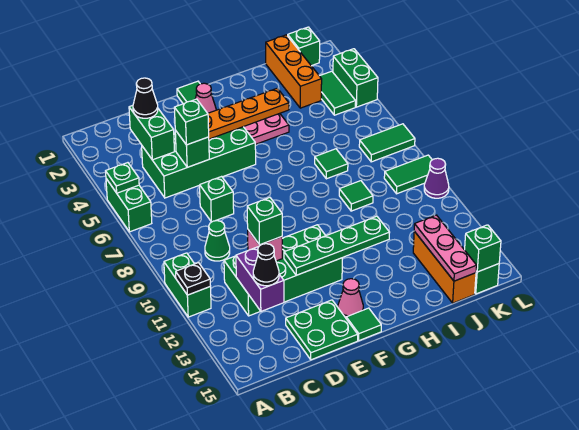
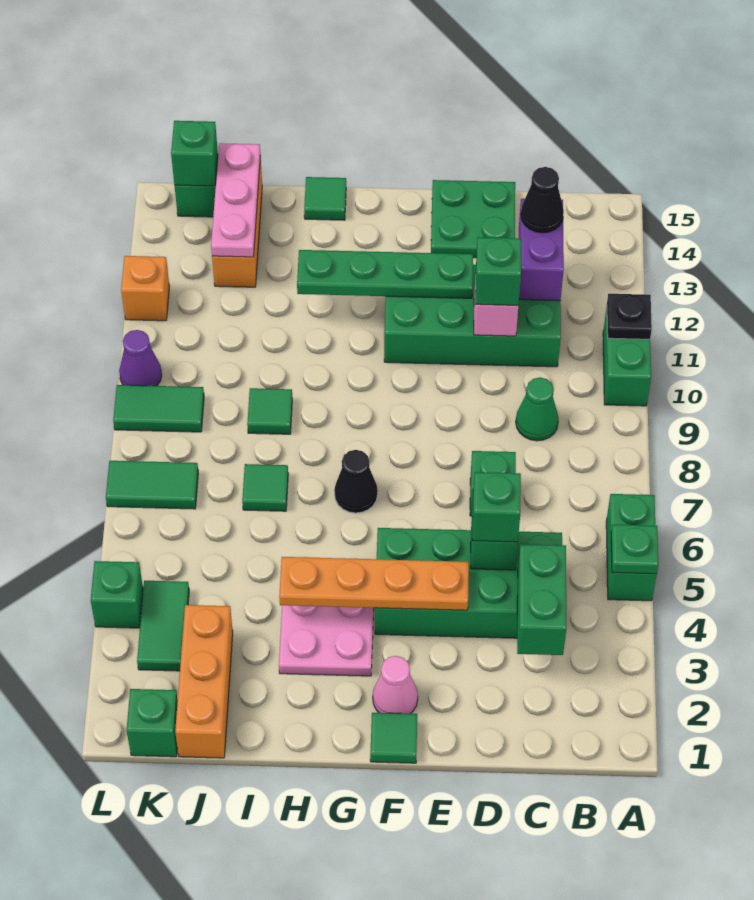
black cone C3 level 3 -> black cone G7 level 1
pink cone F14 level 1 -> none
green tile F15 level 1 -> green tile H15 level 1
green brick L3:L4 level 1 -> green brick L4 level 1
none -> orange brick L12 level 1

